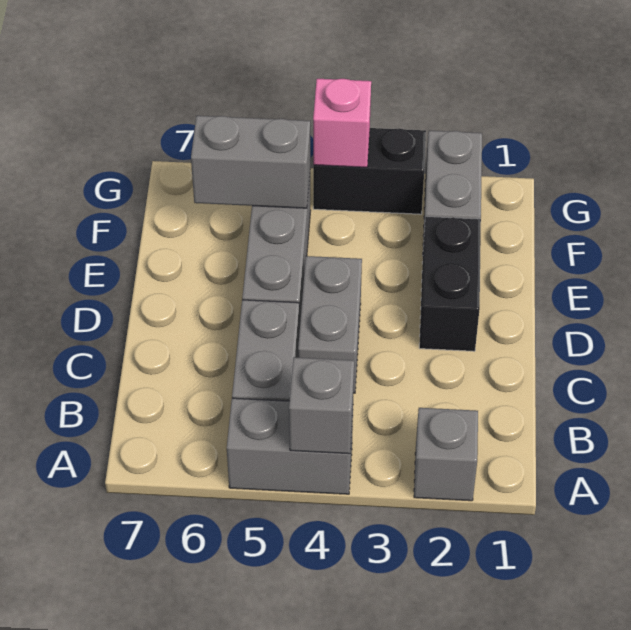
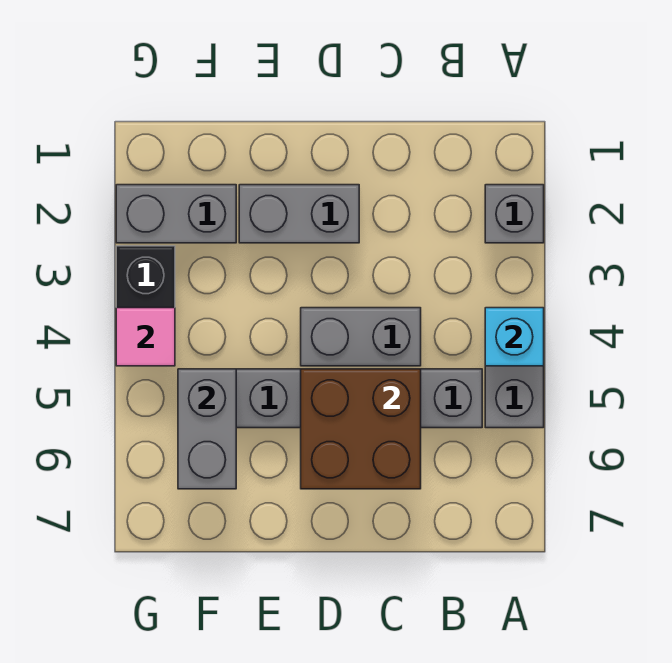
grey brick A4 level 2 -> cyan brick A4 level 2
none -> brown brick C5:D6 level 2
black brick D2:E2 level 1 -> grey brick D2:E2 level 1
pink brick G4 level 2 -> pink tile G4 level 2

